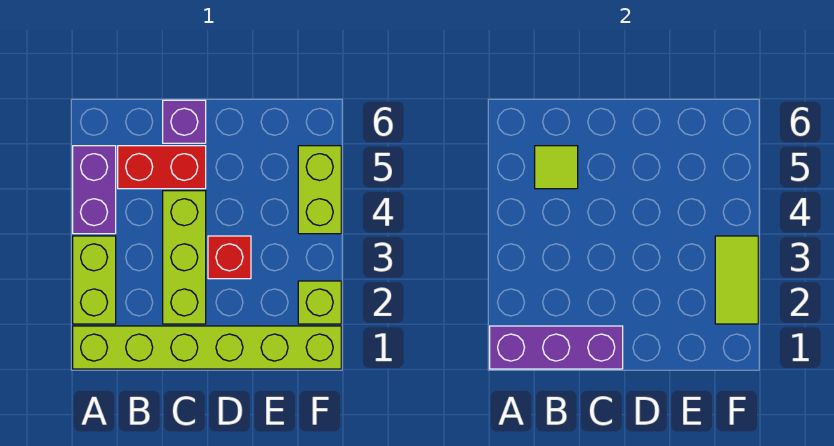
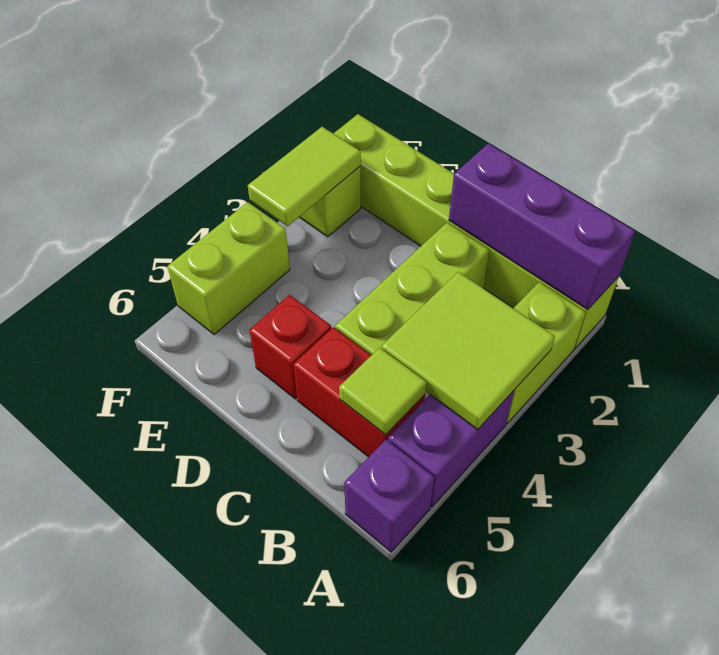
none -> lime tile A3:B4 level 2
purple brick C6 level 1 -> purple brick A6 level 1
red brick D3 level 1 -> red brick D5 level 1

